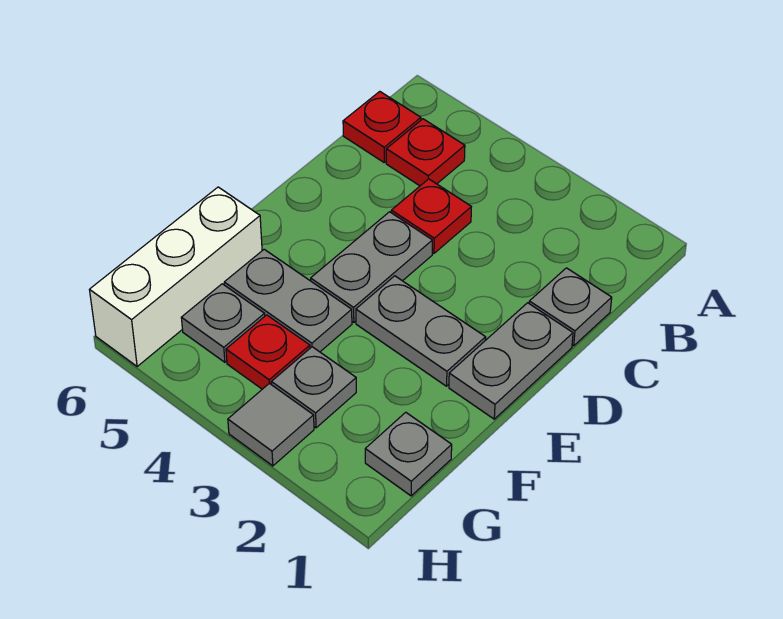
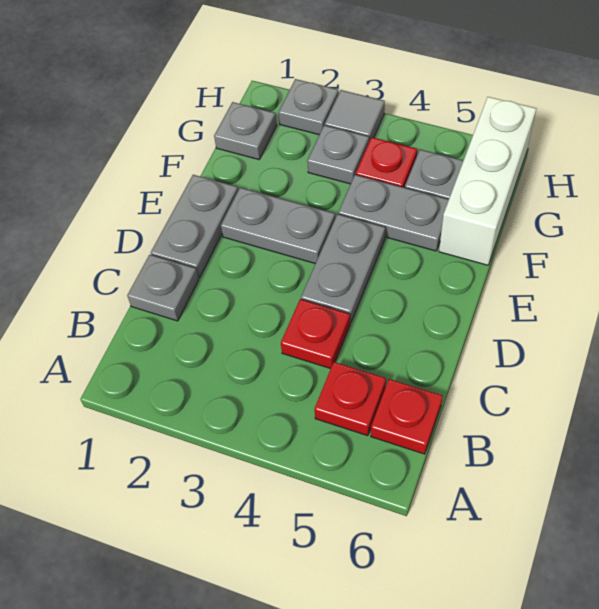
none -> grey plate H2 level 1

